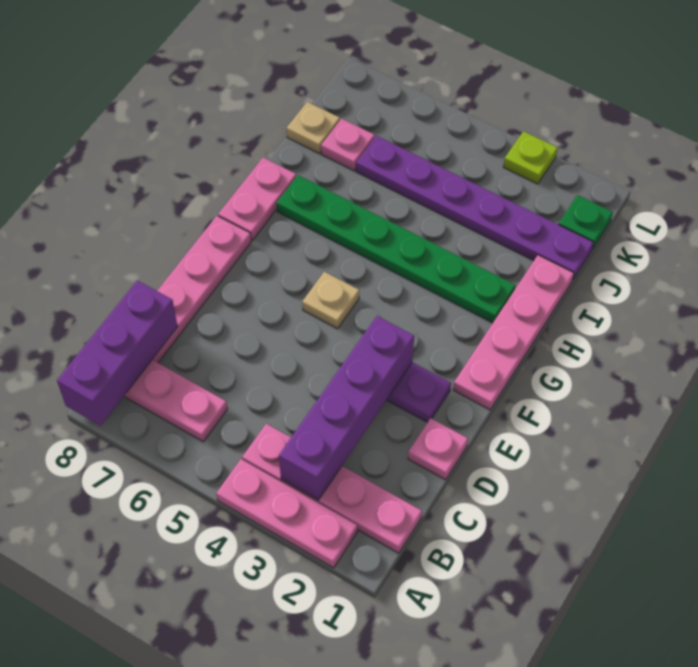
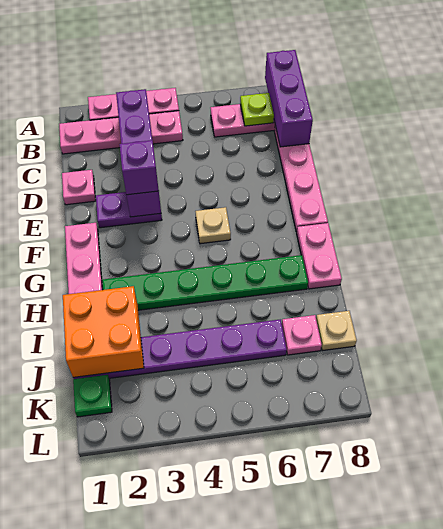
none -> purple brick E3 level 3
none -> orange brick I1:J2 level 2
lime plate L3 level 1 -> lime plate B7 level 2

